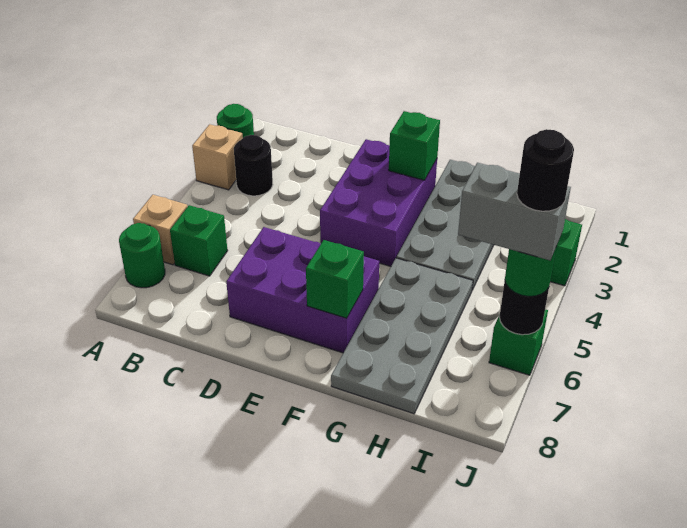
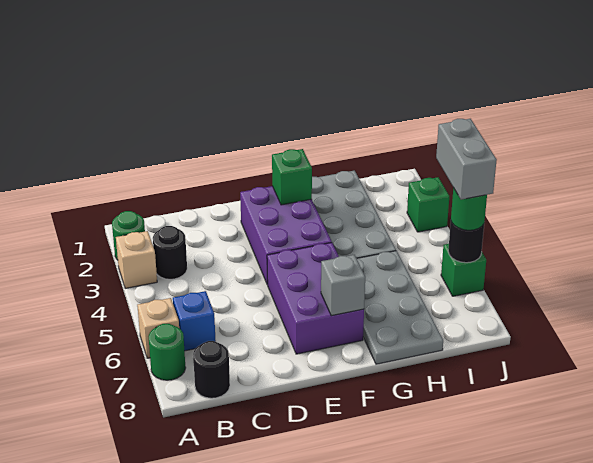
green brick B6 level 1 -> blue brick B6 level 1
purple brick D6:F7 level 1 -> purple brick E5:F7 level 1
green brick F7 level 2 -> grey brick F7 level 2
grey brick I6:J6 level 4 -> grey brick J5:J6 level 4
black round brick J6 level 5 -> black round brick B8 level 1

